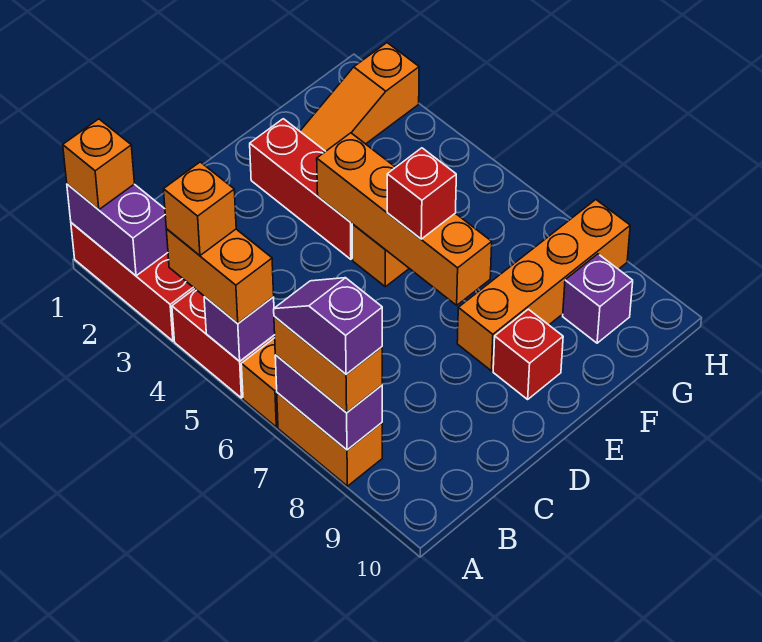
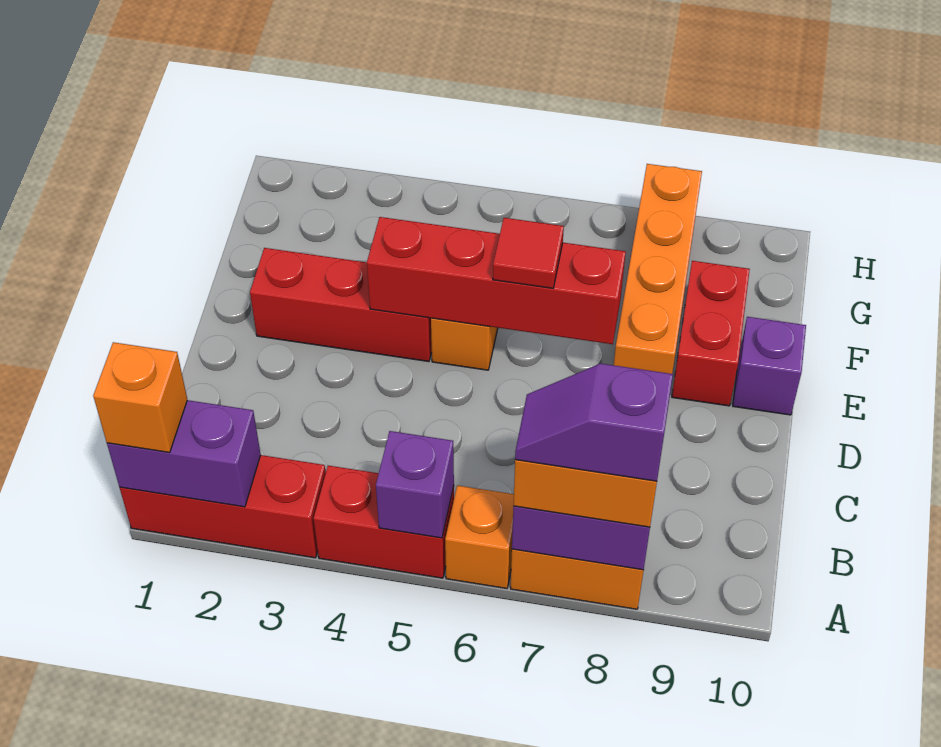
orange brick A4:A5 level 3 -> none
orange brick A4 level 4 -> none
orange brick E4:E7 level 2 -> red brick E4:E7 level 2
red brick E6 level 3 -> red tile E6 level 3
red brick E9 level 1 -> red brick E9:F9 level 1
orange slope F2:H2 level 1 top H -> none
purple brick G9 level 1 -> purple brick E10 level 1

